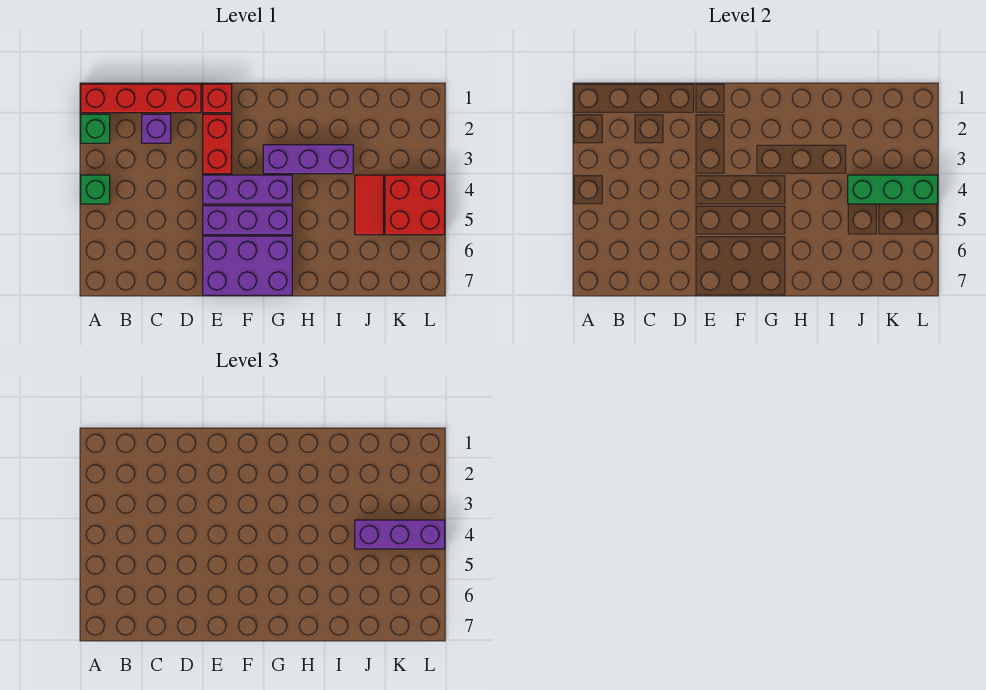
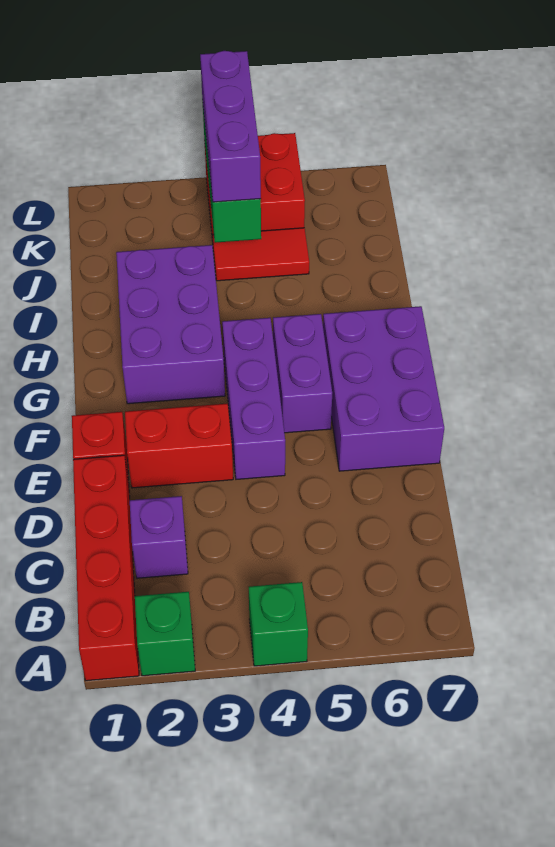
purple brick E5:G5 level 1 -> purple brick F5:G5 level 1
purple brick G3:I3 level 1 -> purple brick G2:I3 level 1

